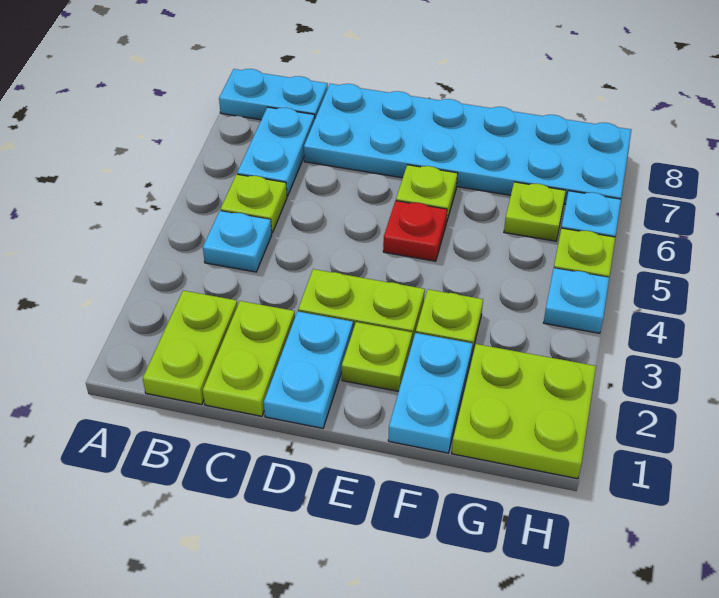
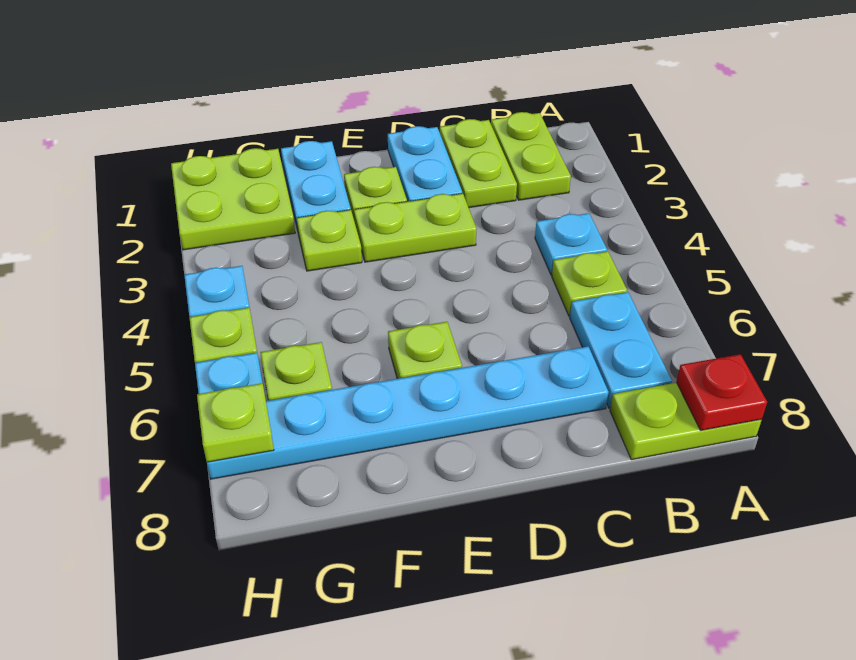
cyan plate A8:B8 level 1 -> lime plate A8:B8 level 1
cyan plate C7:H8 level 1 -> cyan plate C7:H7 level 1
red plate E5 level 1 -> red plate A8 level 2
none -> lime plate H7 level 2

